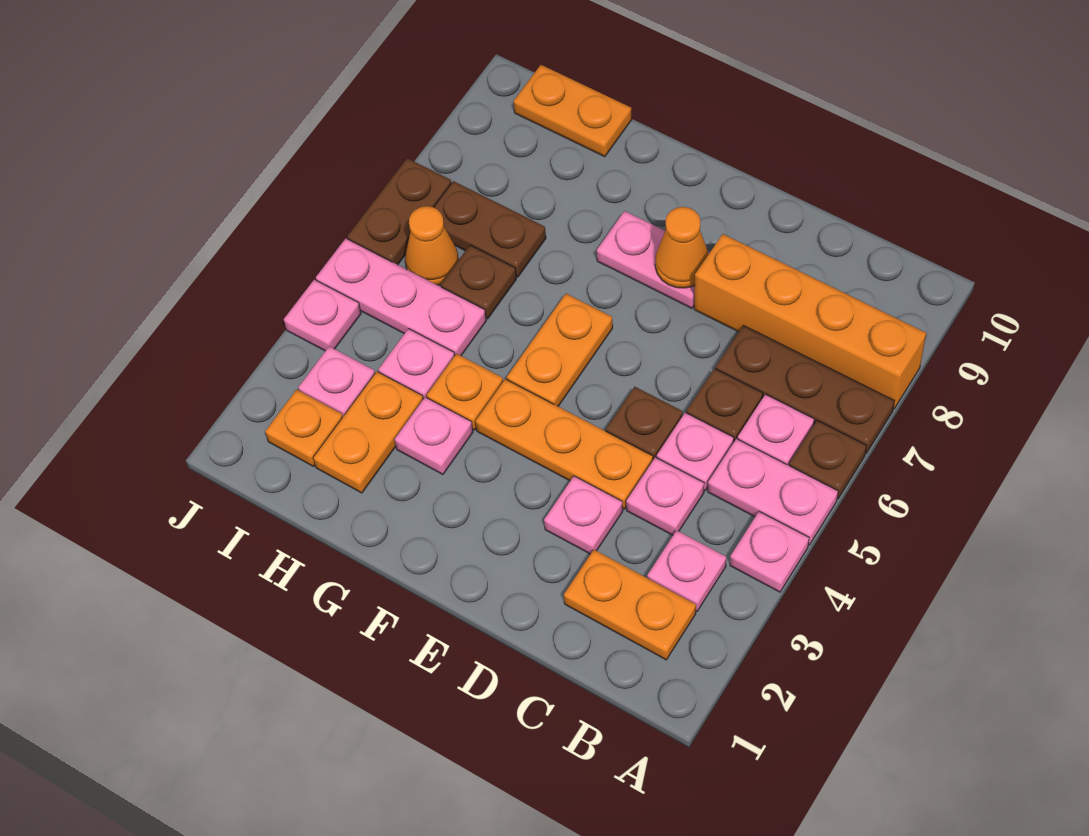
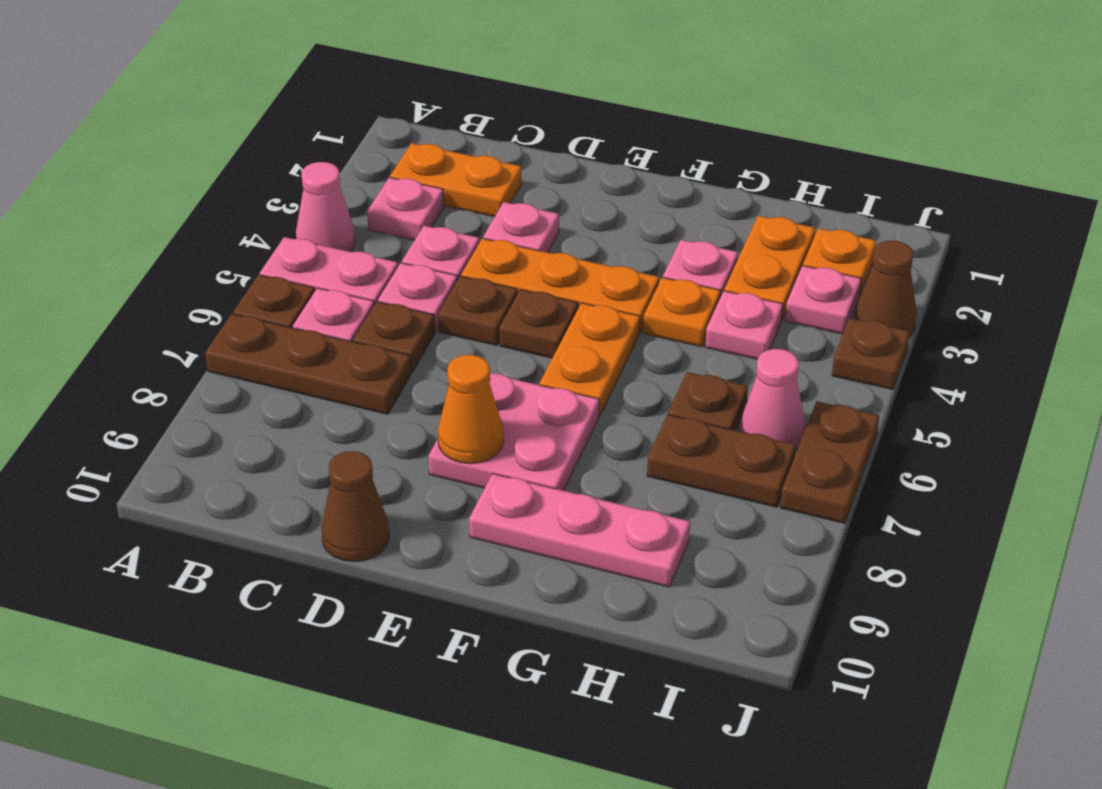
pink plate A4 level 1 -> pink cone A4 level 1
orange brick A8:D8 level 1 -> none
none -> brown cone D10 level 1
none -> brown plate E5 level 1
pink plate E8:F8 level 1 -> pink plate E7:F8 level 1
pink plate H5:J5 level 1 -> pink plate F9:H9 level 1
orange plate H10:I10 level 1 -> none
orange cone I6 level 1 -> pink cone I6 level 1
none -> brown cone J3 level 1
pink plate J4 level 1 -> brown plate J4 level 1

